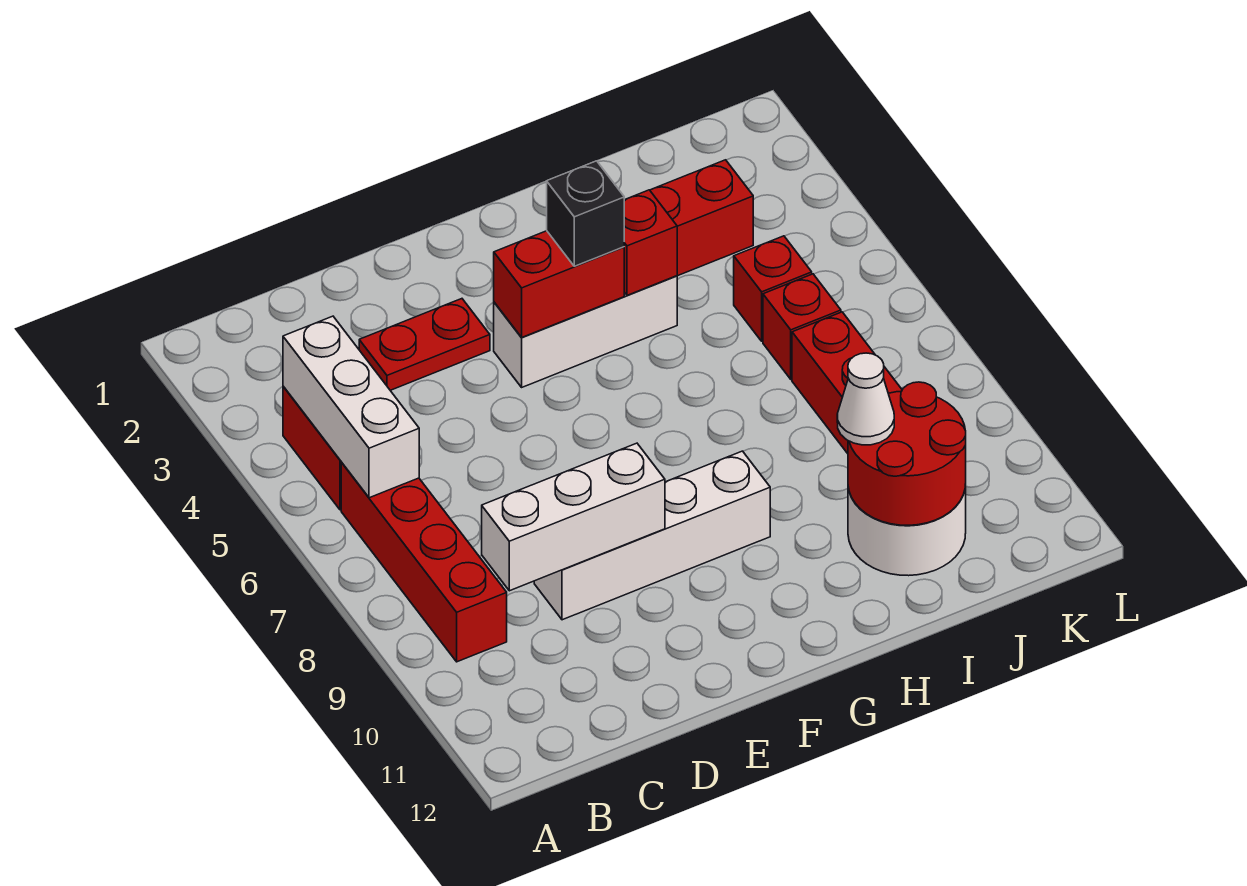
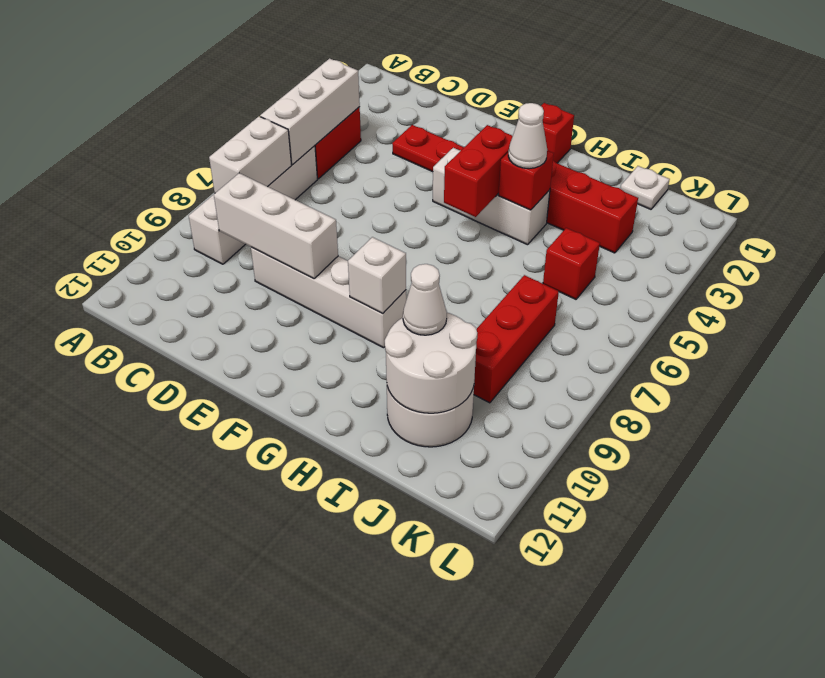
red brick B6:B9 level 1 -> white brick B6:B9 level 1
none -> white brick B7:B8 level 2
red brick F4:G4 level 2 -> red brick G4:G5 level 2
black brick G4 level 3 -> none
none -> white brick G9 level 2
none -> white cone H4 level 3
red round brick I10:J11 level 2 -> white round brick I10:J11 level 2
none -> white plate J1 level 1
red brick J6 level 1 -> red brick G1 level 1

